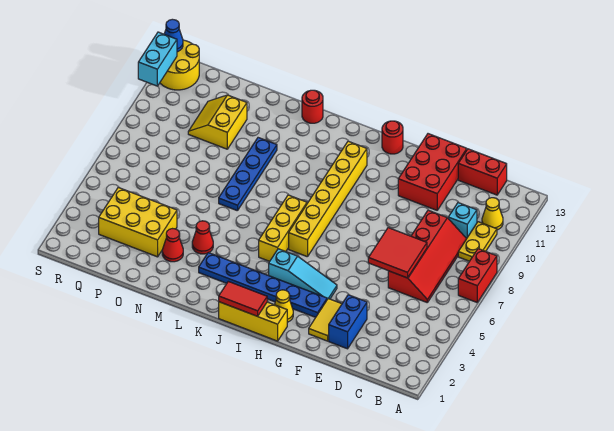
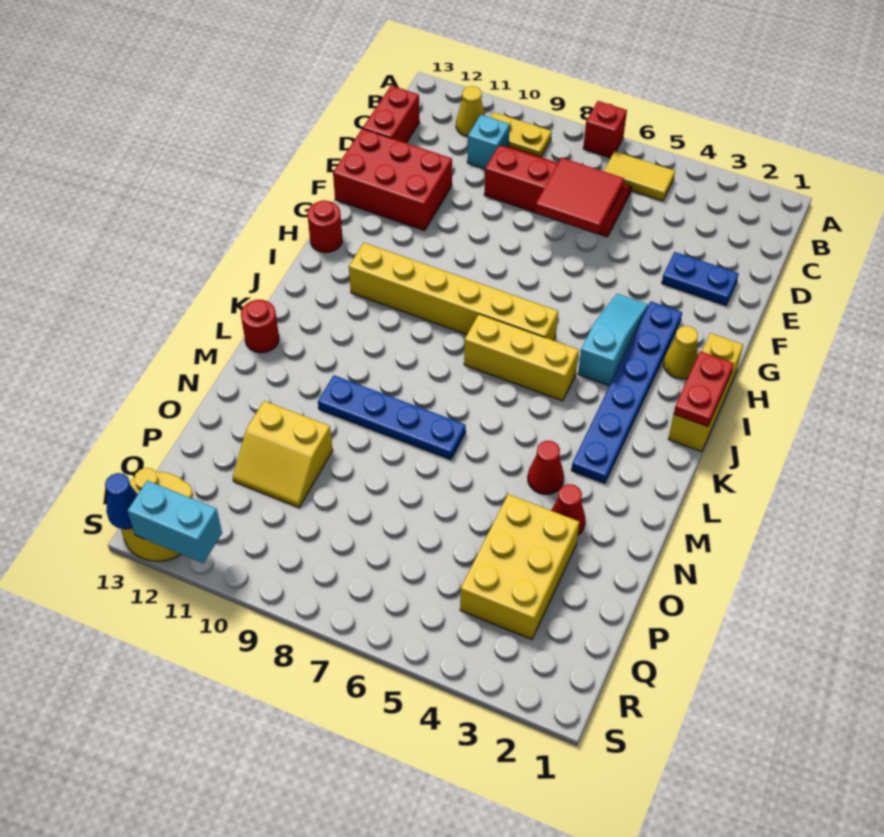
red brick A7:A8 level 1 -> red brick A7 level 1
blue brick E2:E3 level 1 -> blue plate E2:E3 level 1
yellow tile F2:F3 level 1 -> yellow tile B5:B6 level 1
red tile I1:J1 level 2 -> red plate I1:J1 level 2

